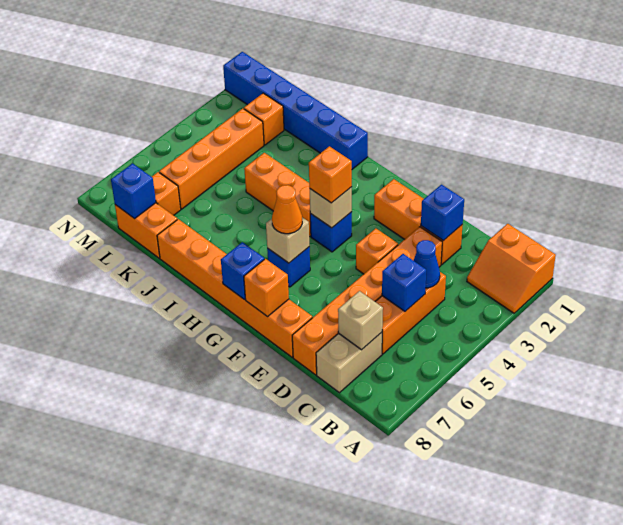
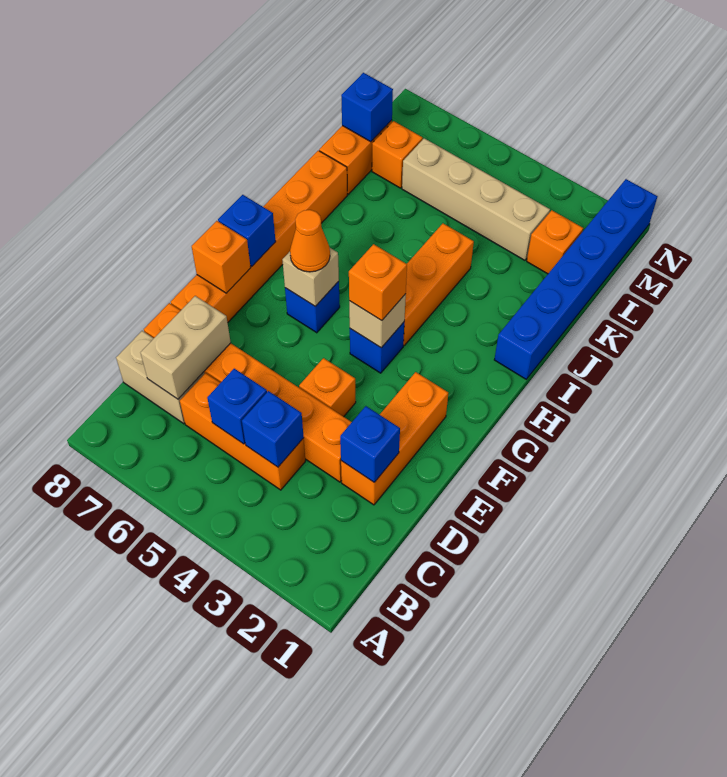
orange slope A1:B2 level 1 top 1 -> none
blue cone C4 level 2 -> blue brick C4 level 2
tan brick C7 level 2 -> tan brick C7:D7 level 2
orange brick L3:L6 level 1 -> tan brick L3:L6 level 1

